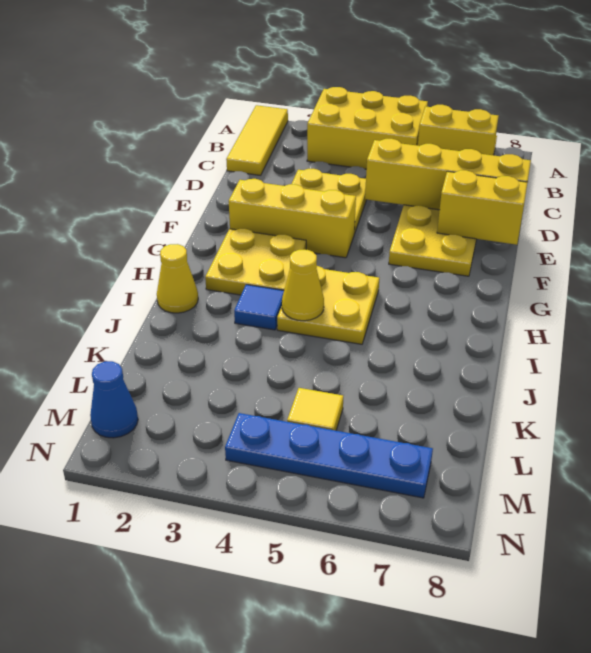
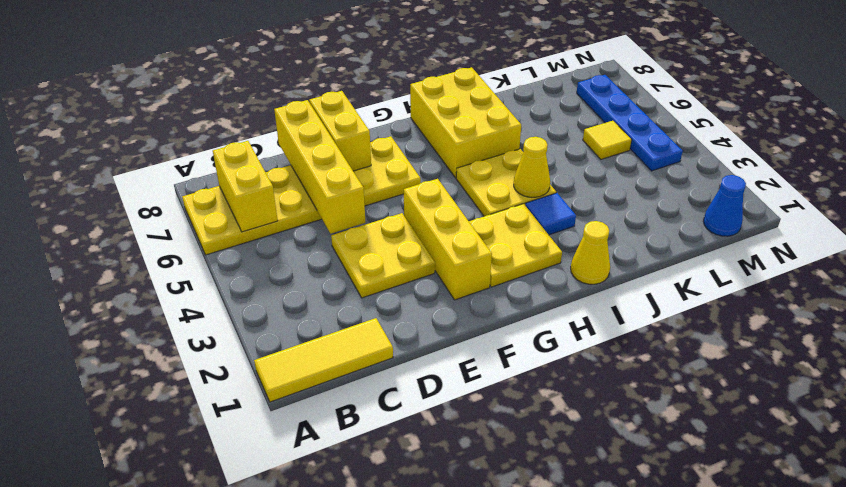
yellow brick A3:B5 level 1 -> yellow brick H6:I8 level 1

